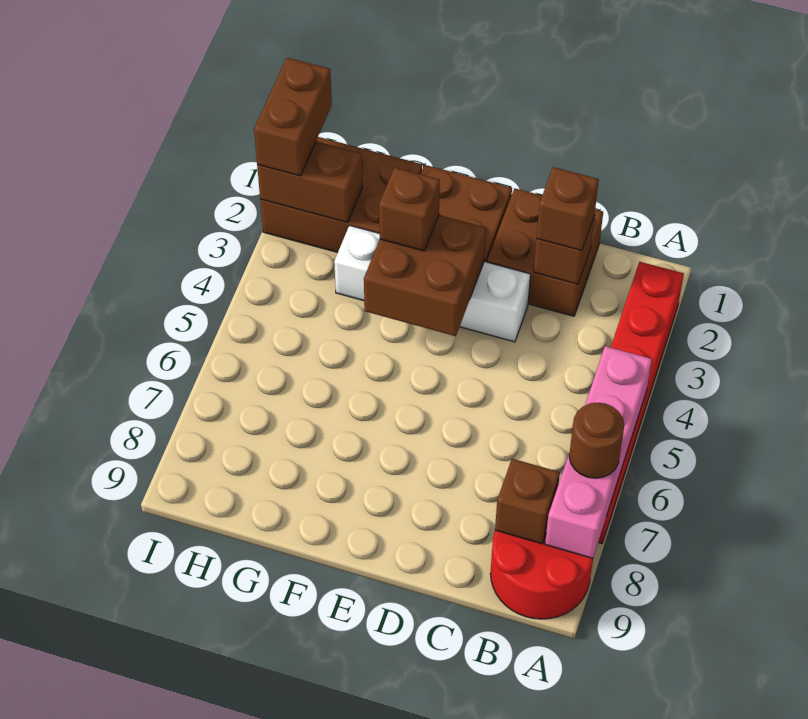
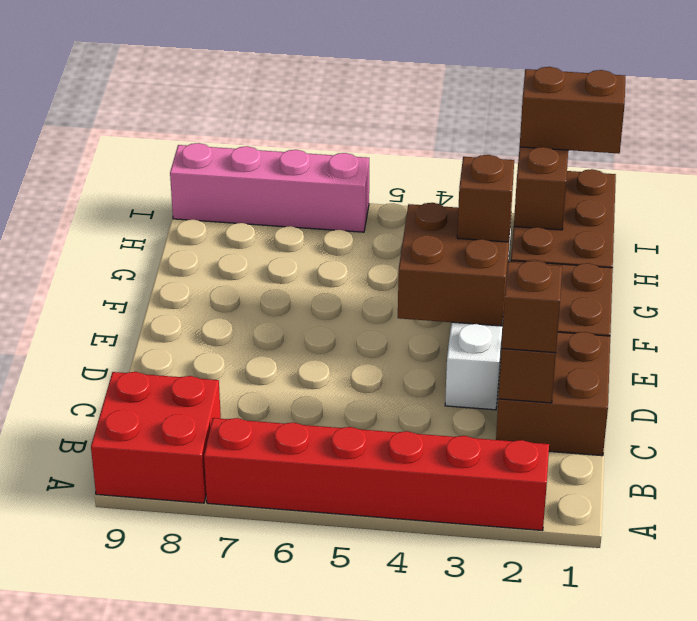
pink brick A5:A8 level 2 -> pink brick I6:I9 level 1
brown round brick A7 level 3 -> none
red round brick A8:B9 level 1 -> red brick A8:B9 level 1
brown brick B8 level 2 -> none

